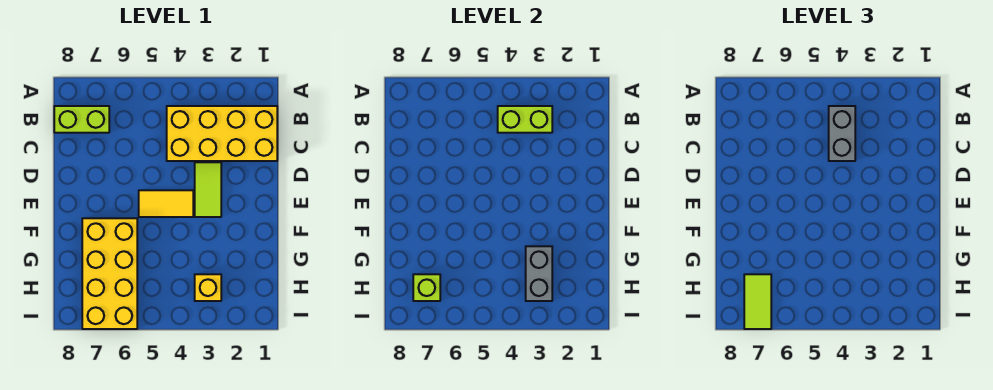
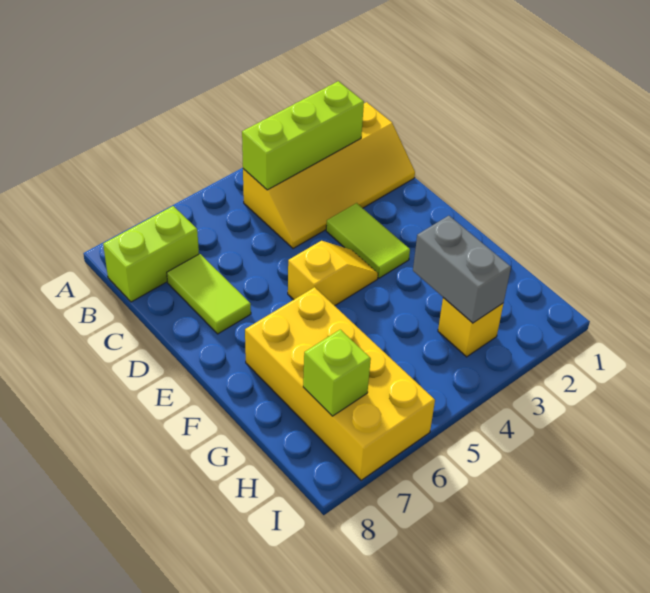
yellow brick B1:C4 level 1 -> yellow slope B1:C4 level 1 top B
lime brick B3:B4 level 2 -> lime brick B2:B4 level 2
grey brick B4:C4 level 3 -> none
yellow tile E4:E5 level 1 -> yellow slope E4:E5 level 1 top 5
lime tile H7:I7 level 3 -> lime tile C7:D7 level 1

